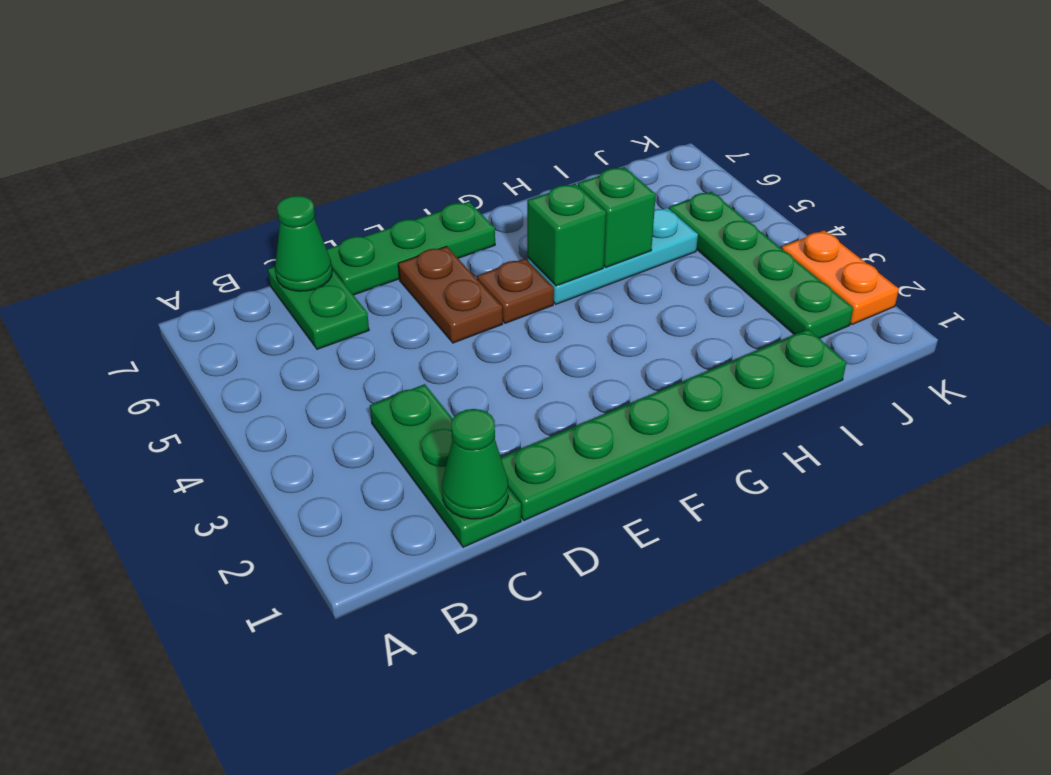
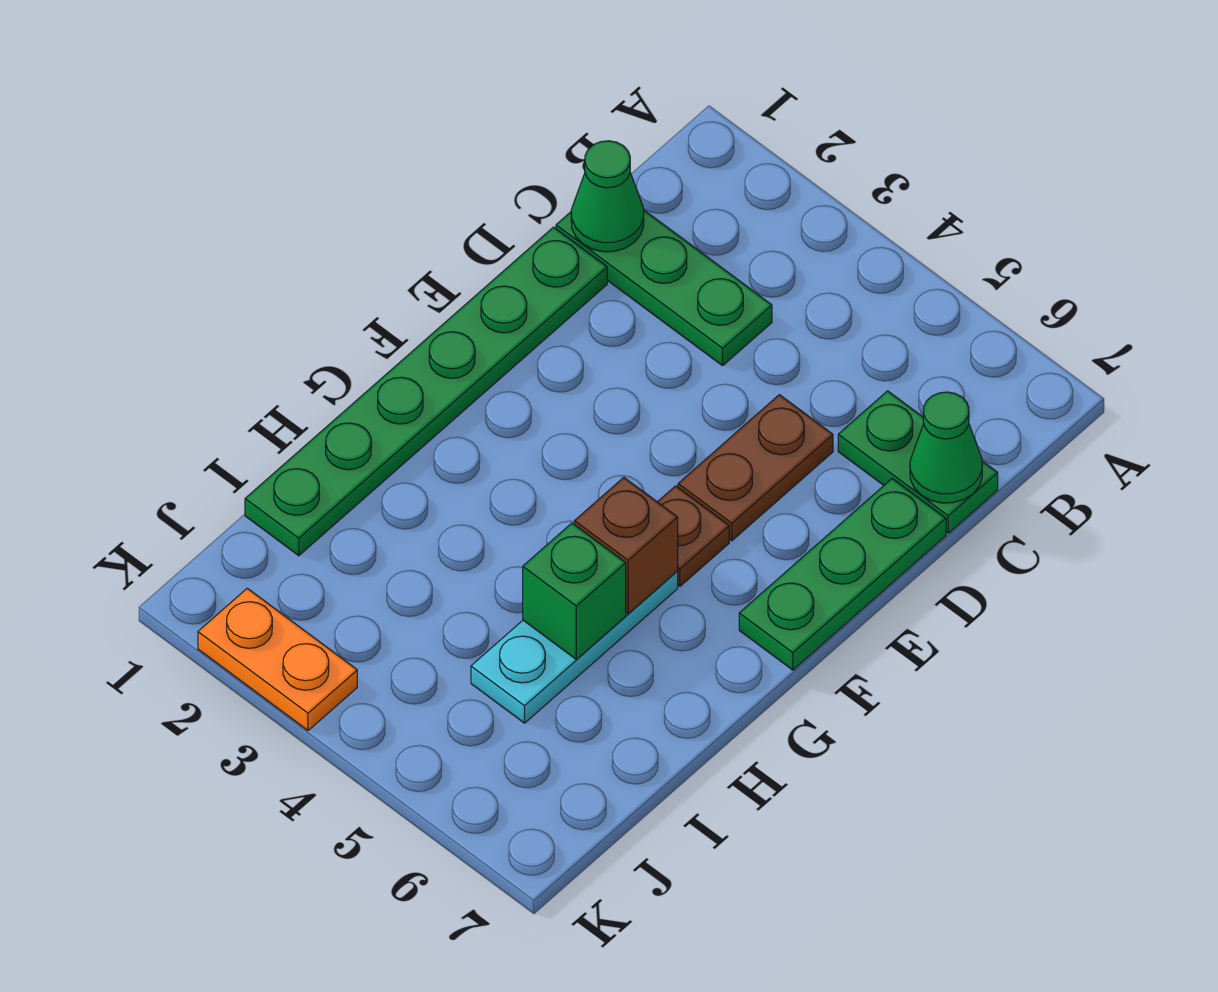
brown plate E5:E6 level 1 -> brown plate D5:E5 level 1
green brick G5 level 2 -> brown brick G5 level 2
green plate J2:J5 level 1 -> none

